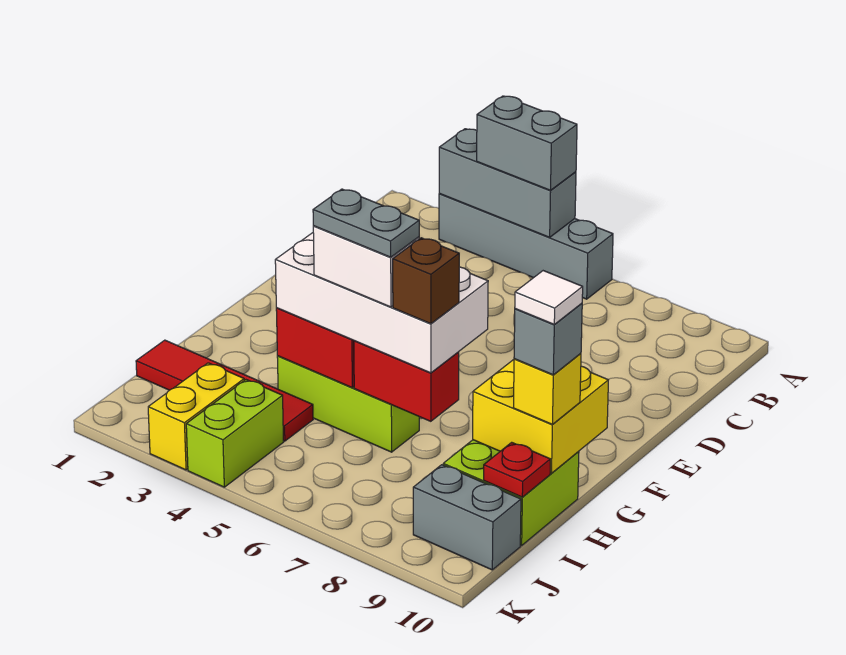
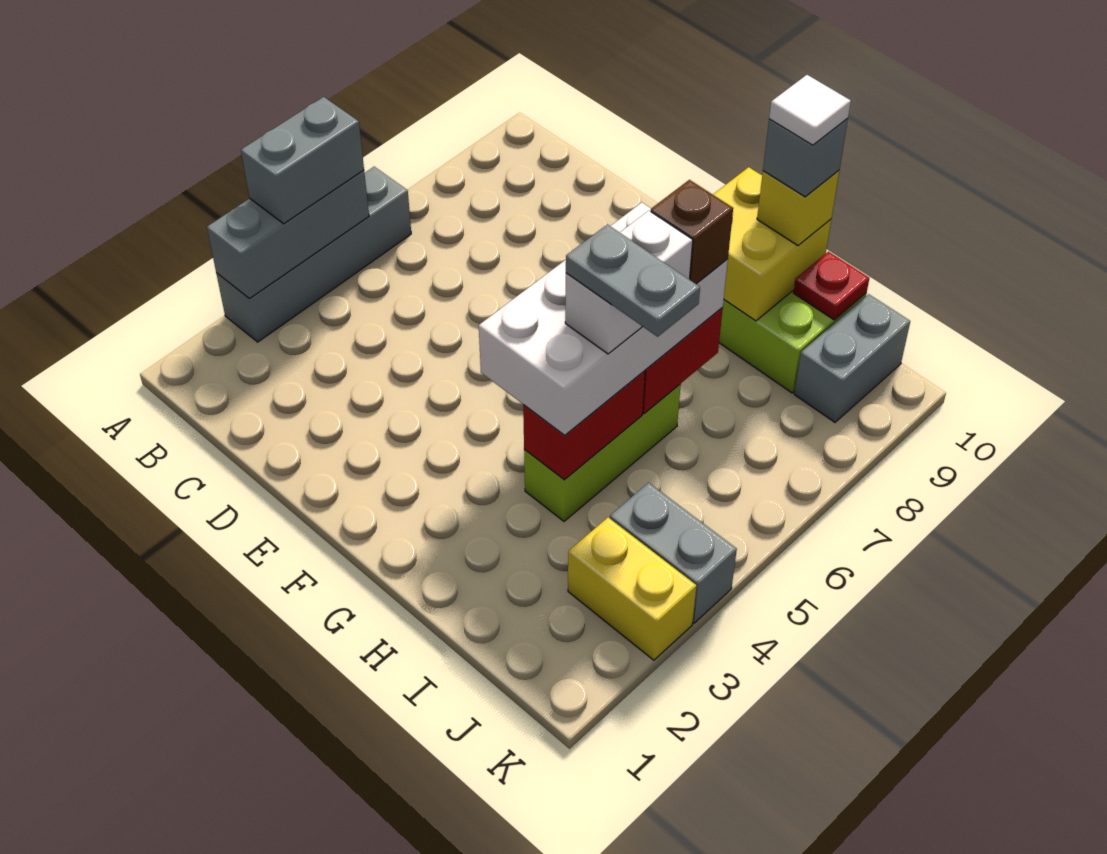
grey plate H5:H6 level 5 -> grey plate H5:I5 level 5
red tile I1:I4 level 1 -> none
lime brick J4:K4 level 1 -> grey brick J4:K4 level 1

